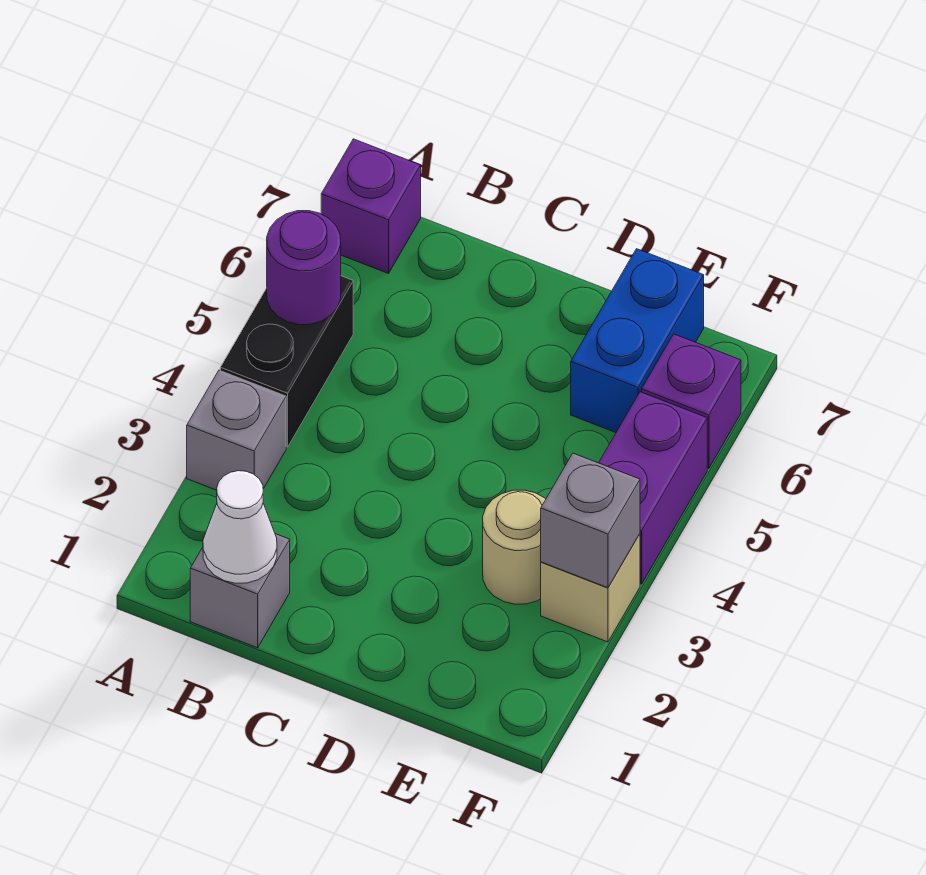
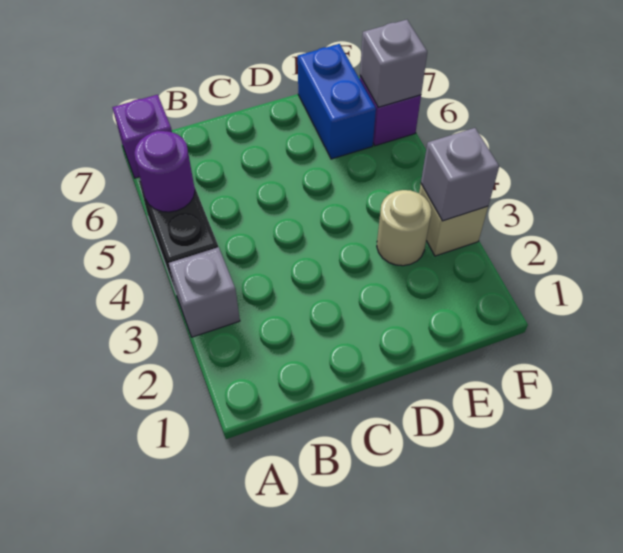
grey brick B1 level 1 -> grey brick F6 level 2
white cone B1 level 2 -> none
purple brick F4:F5 level 1 -> none

